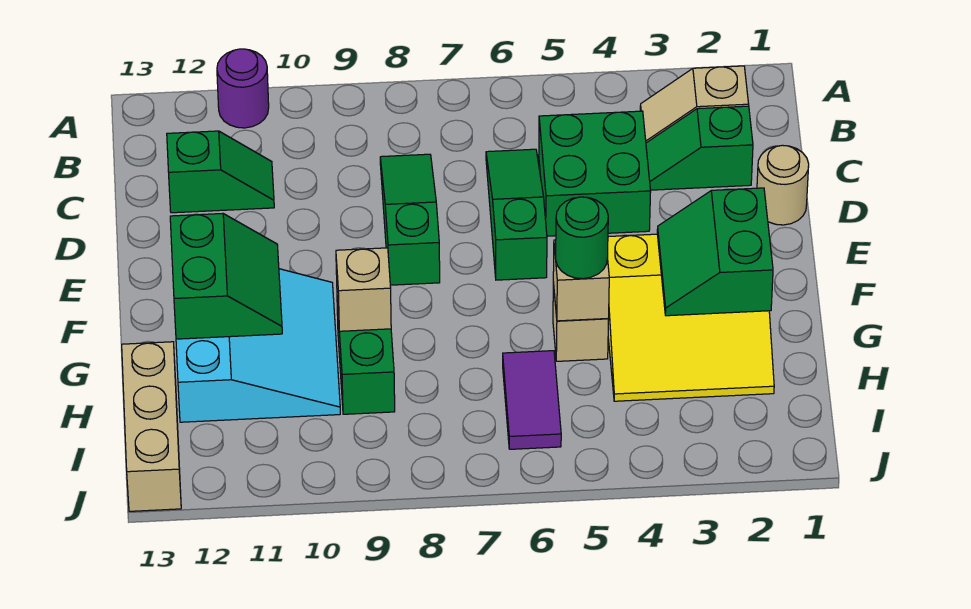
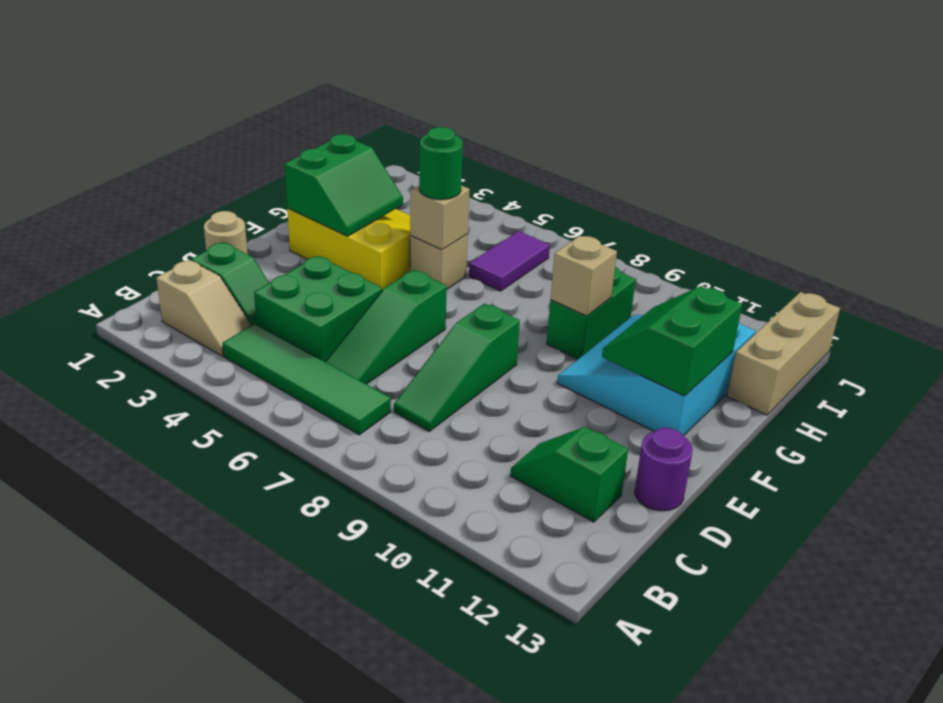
purple round brick A11 level 1 -> purple round brick D13 level 1
none -> green tile B4:B7 level 1

